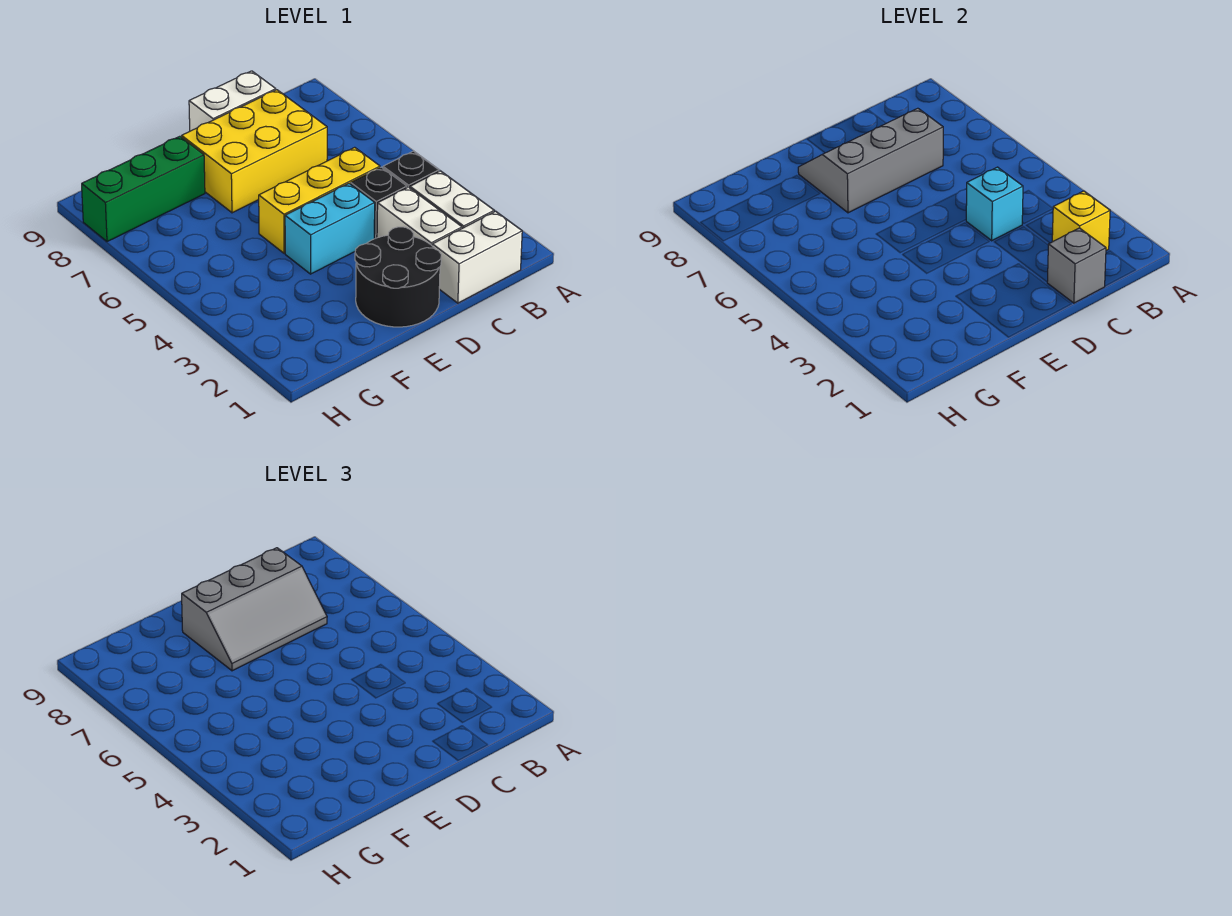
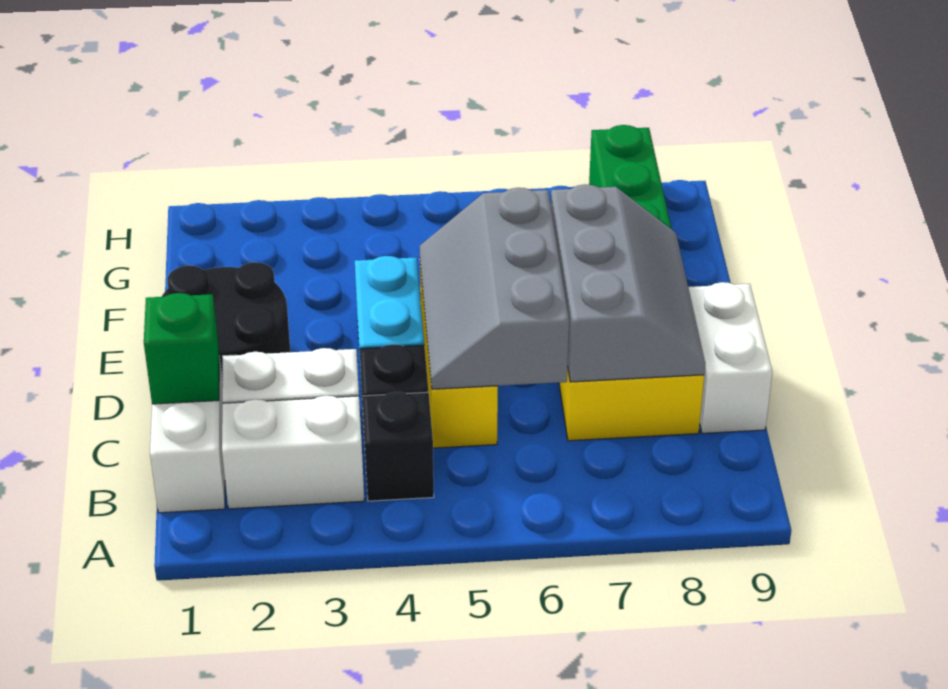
yellow brick B2 level 2 -> none
grey brick C1 level 2 -> green brick C1 level 2
cyan brick C4 level 2 -> none
grey slope C7:E8 level 3 top 8 -> grey slope C5:E6 level 2 top 6

